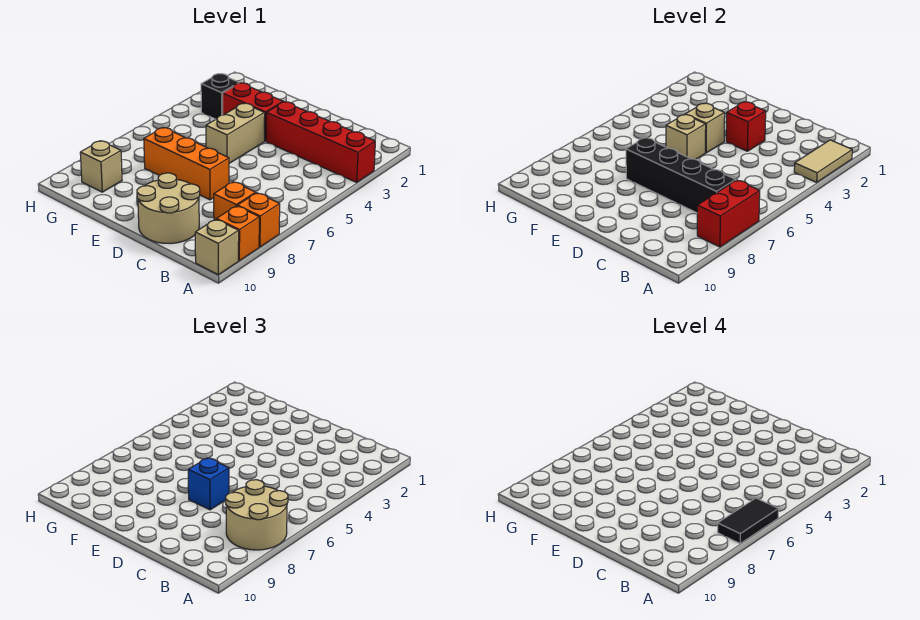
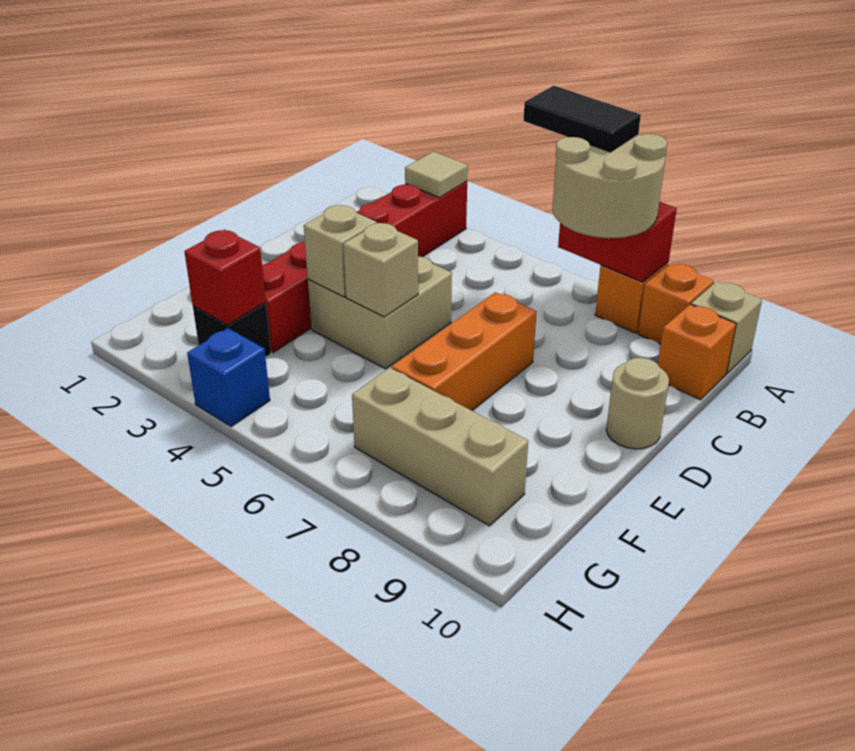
tan tile A2:A3 level 2 -> tan tile A3 level 2
black brick B7:E7 level 2 -> none
orange brick B8 level 1 -> orange brick B10 level 1
tan round brick C9:D10 level 1 -> tan round brick D10 level 1
red brick D3 level 2 -> red brick G3 level 2
blue brick D7 level 3 -> blue brick H4 level 1
tan brick E4:E5 level 1 -> tan brick D4:E5 level 1
tan brick G9 level 1 -> tan brick G7:G9 level 1

